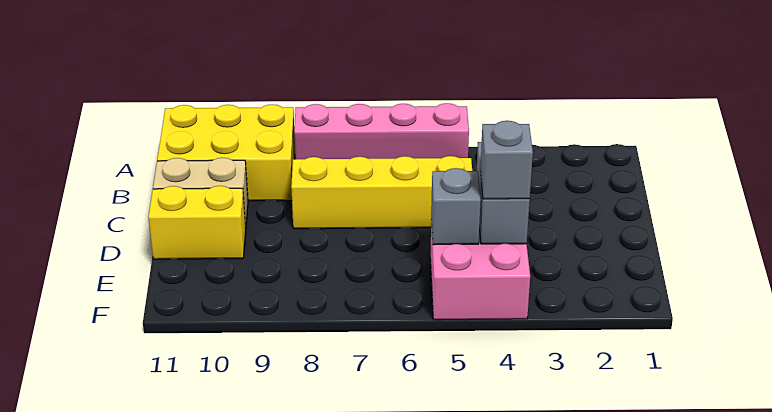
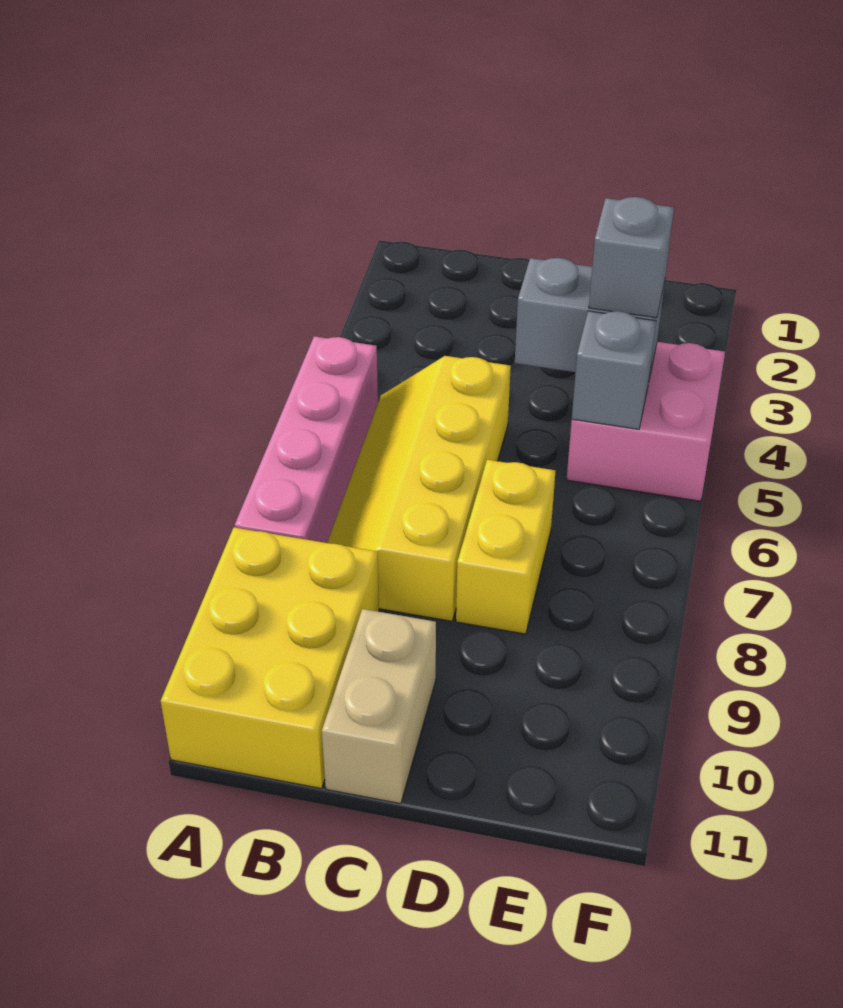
yellow brick D10:D11 level 1 -> yellow brick D7:D8 level 1

